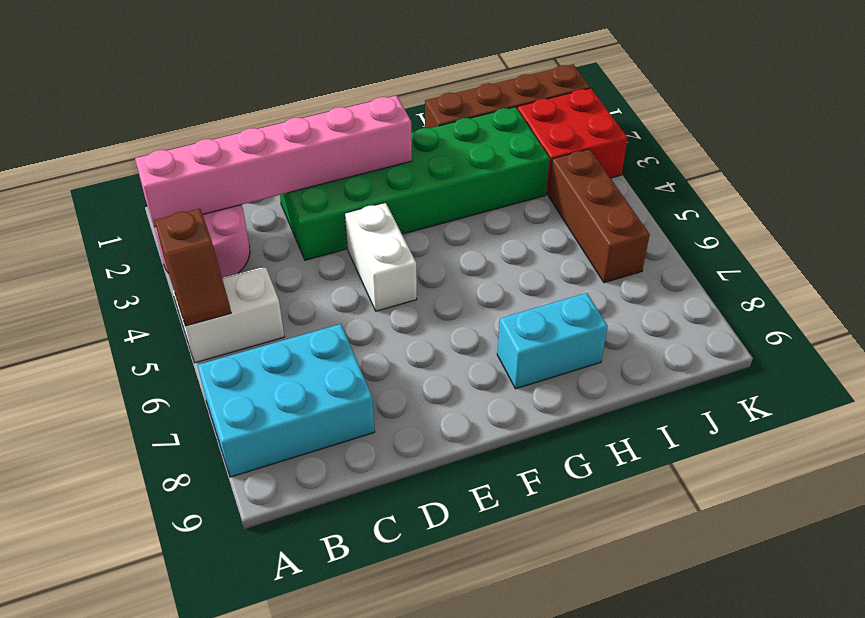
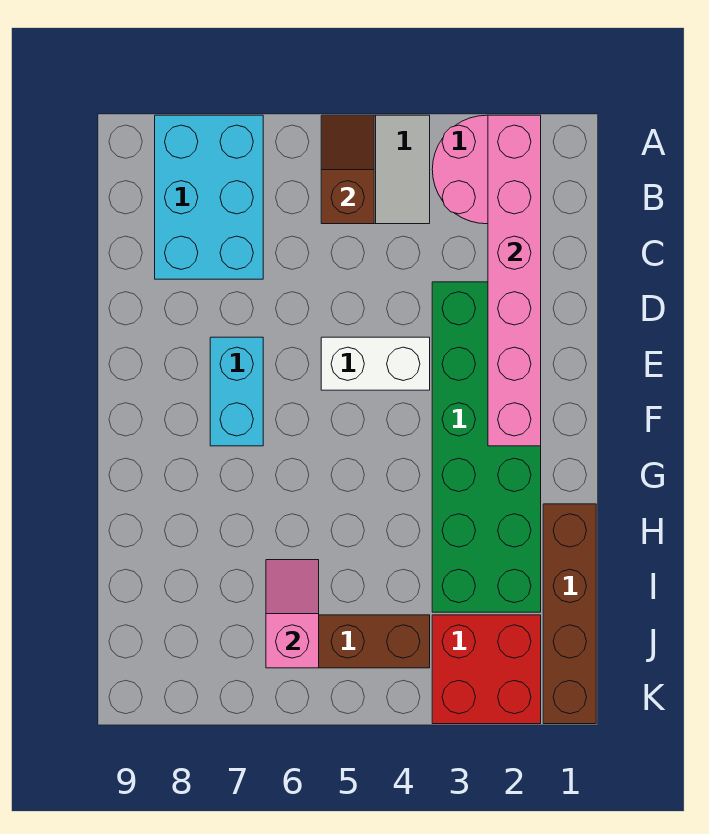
brown slope A4:A5 level 2 top 4 -> brown slope A5:B5 level 2 top B
cyan brick G8:H8 level 1 -> cyan brick E7:F7 level 1
none -> pink slope I6:J6 level 2 top J

